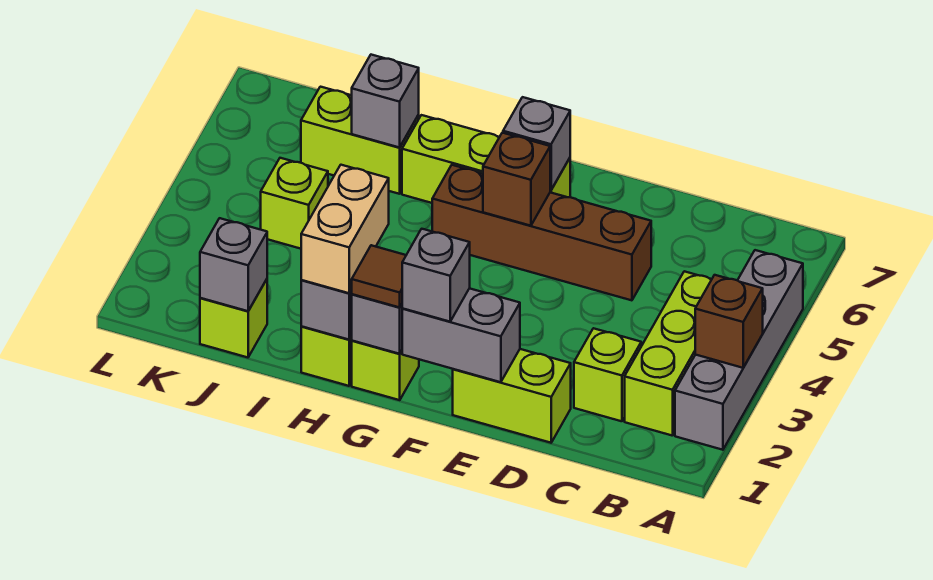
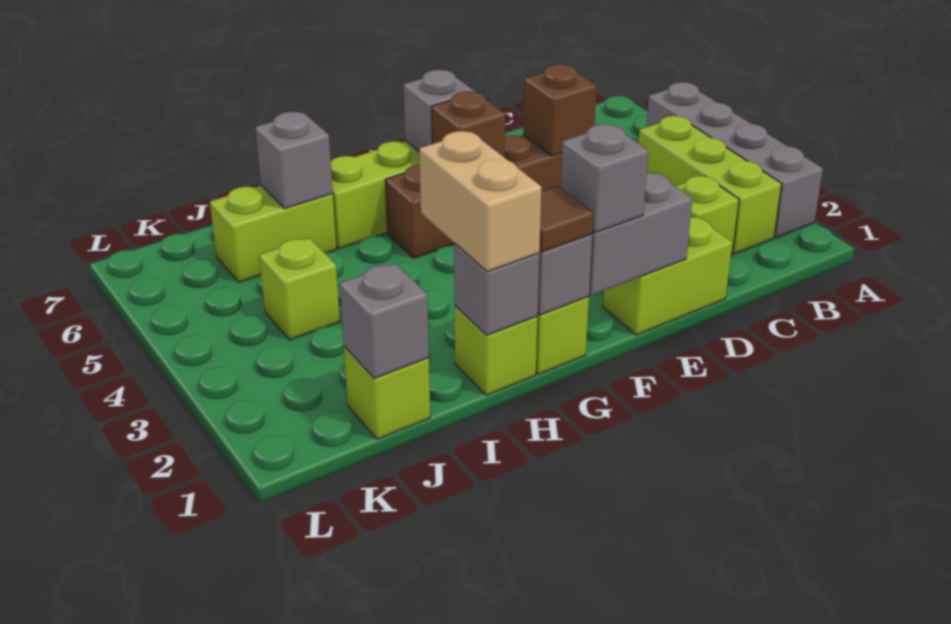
brown brick A3 level 2 -> brown brick D5 level 2

